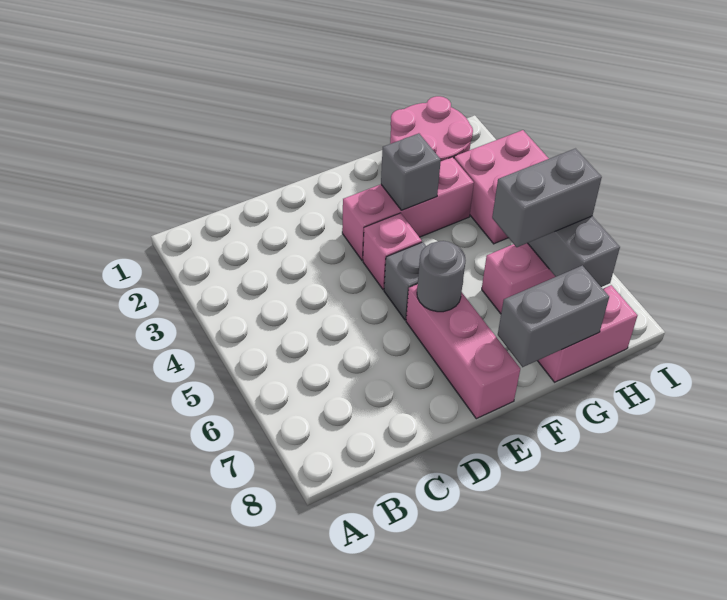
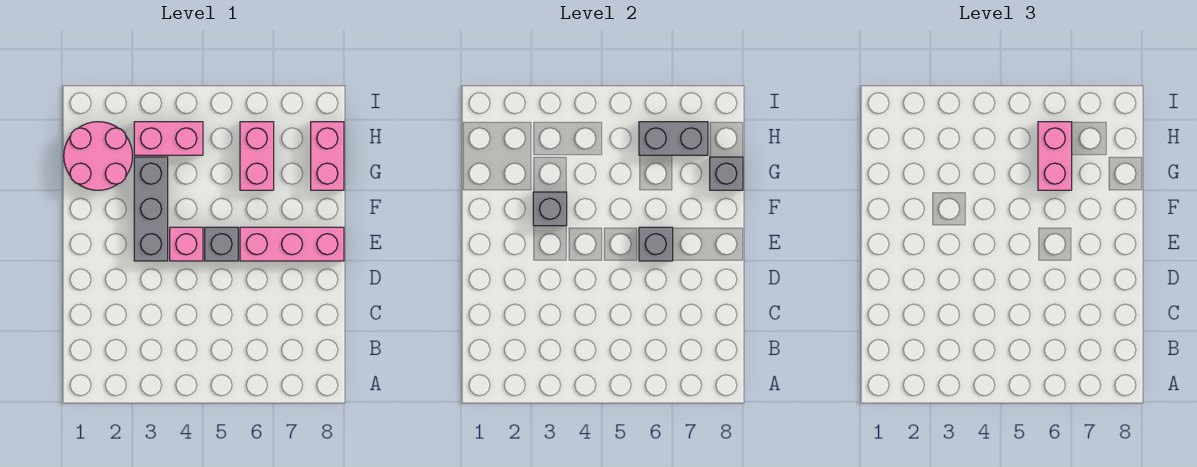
pink brick E3:G3 level 1 -> grey brick E3:G3 level 1
grey round brick E6 level 2 -> grey brick E6 level 2
grey brick F8:G8 level 2 -> grey brick G8 level 2
grey brick G6:H6 level 3 -> pink brick G6:H6 level 3
pink brick H3:I4 level 1 -> pink brick H3:H4 level 1

